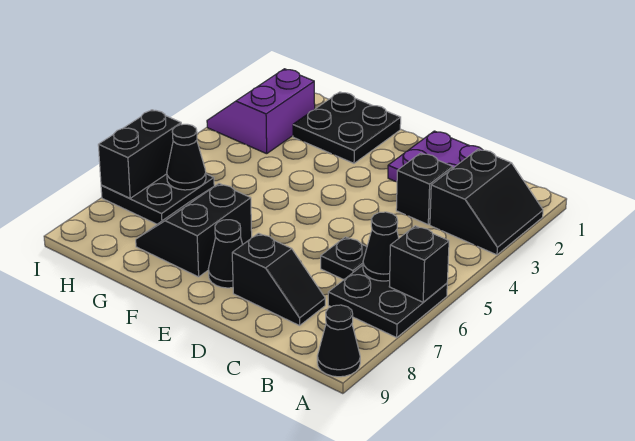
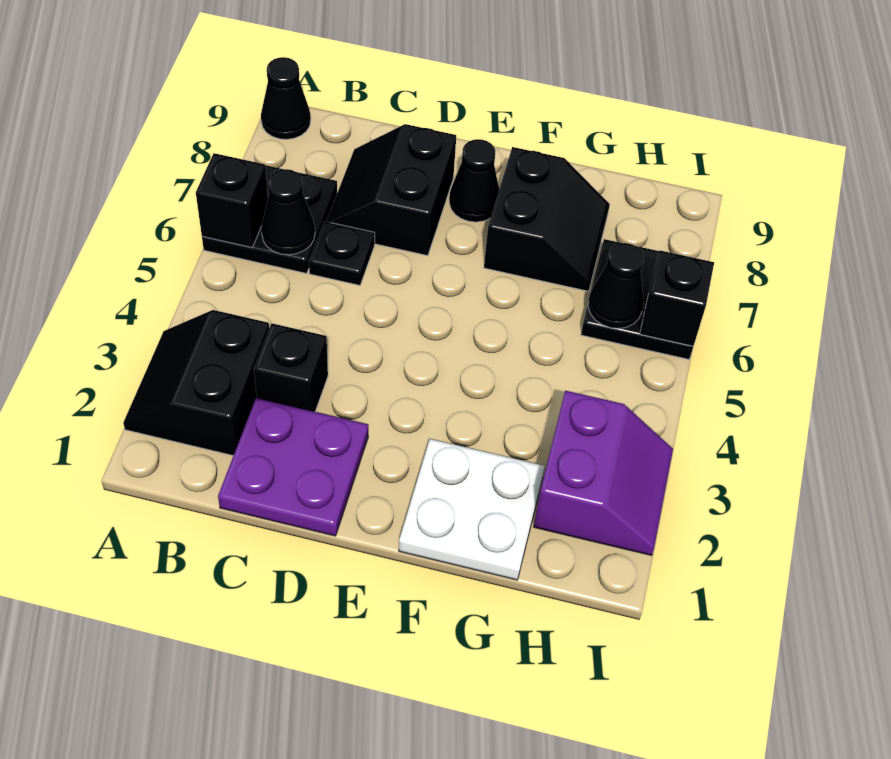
black slope C8:D8 level 1 top D -> black slope C7:D8 level 1 top D
black plate F1:G2 level 1 -> white plate F1:G2 level 1
black brick I6:I7 level 2 -> black brick I6 level 2

